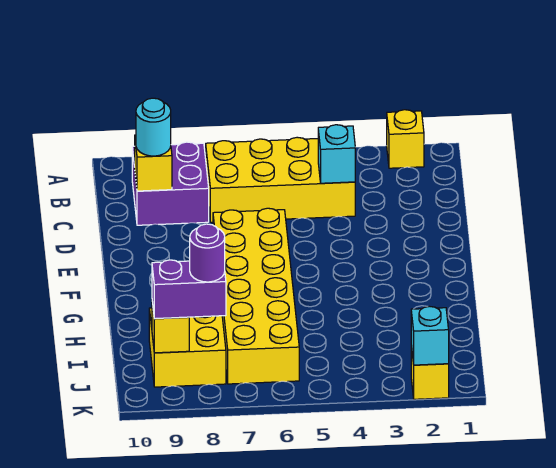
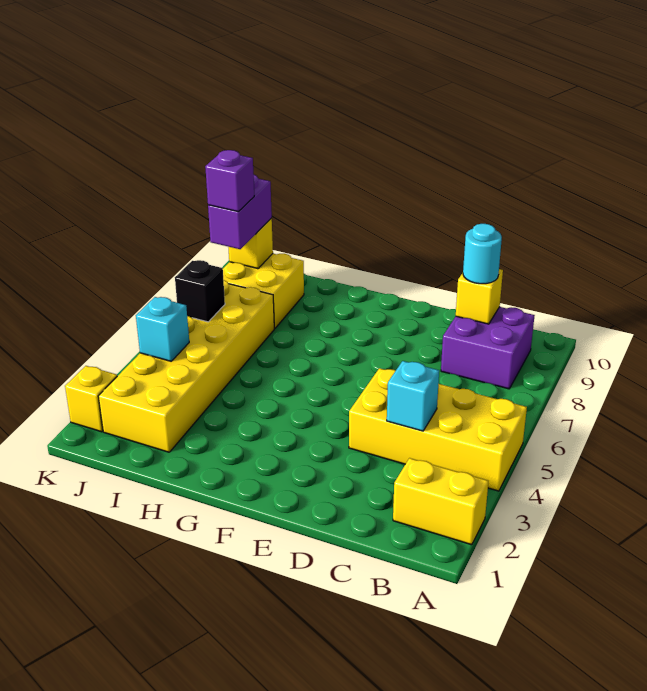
yellow brick A2 level 1 -> yellow brick A2:B2 level 1
yellow brick B4:C7 level 1 -> yellow brick A4:D5 level 1
yellow brick E6:J7 level 1 -> yellow brick I2:J7 level 1
none -> black brick J6 level 2
purple round brick J8 level 4 -> purple brick J8 level 4
cyan brick K2 level 2 -> cyan brick J4 level 2

